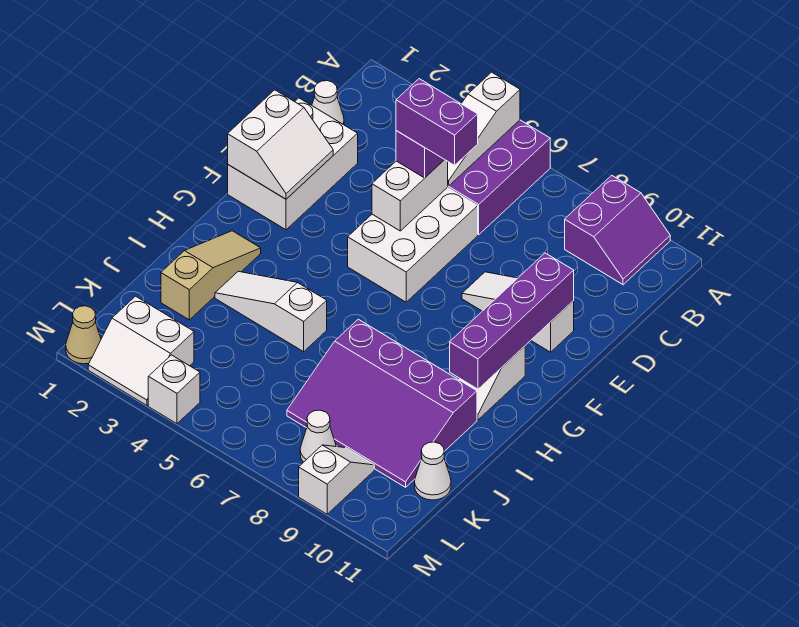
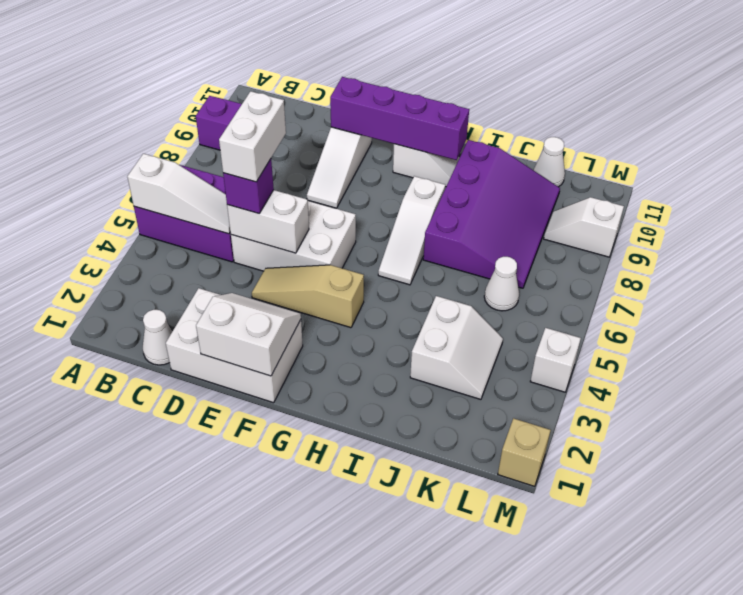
purple brick D5:D6 level 4 -> white brick D5:D6 level 4
tan slope H2:J2 level 1 top J -> tan slope E4:G4 level 1 top G
white slope I3:I5 level 1 top 5 -> white slope H6:H8 level 1 top 8
white slope L2:M3 level 1 top L -> white slope J3:K4 level 1 top J
white cone L8 level 1 -> white cone K6 level 1
tan cone M1 level 1 -> tan brick M1 level 1

